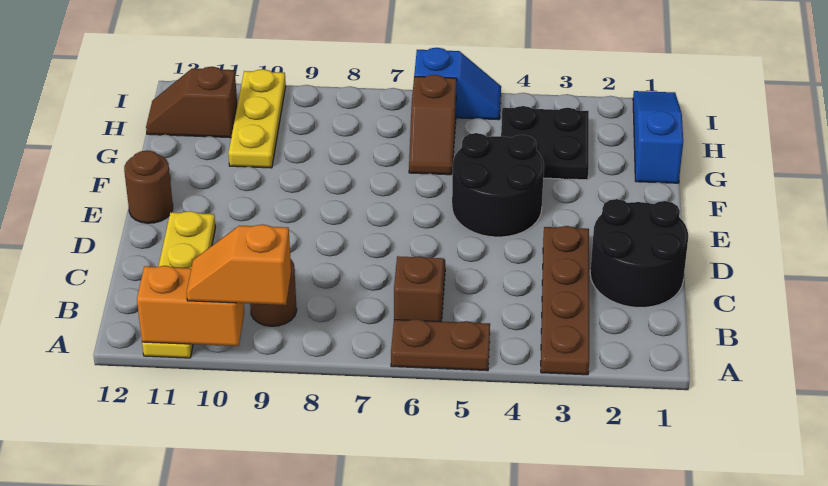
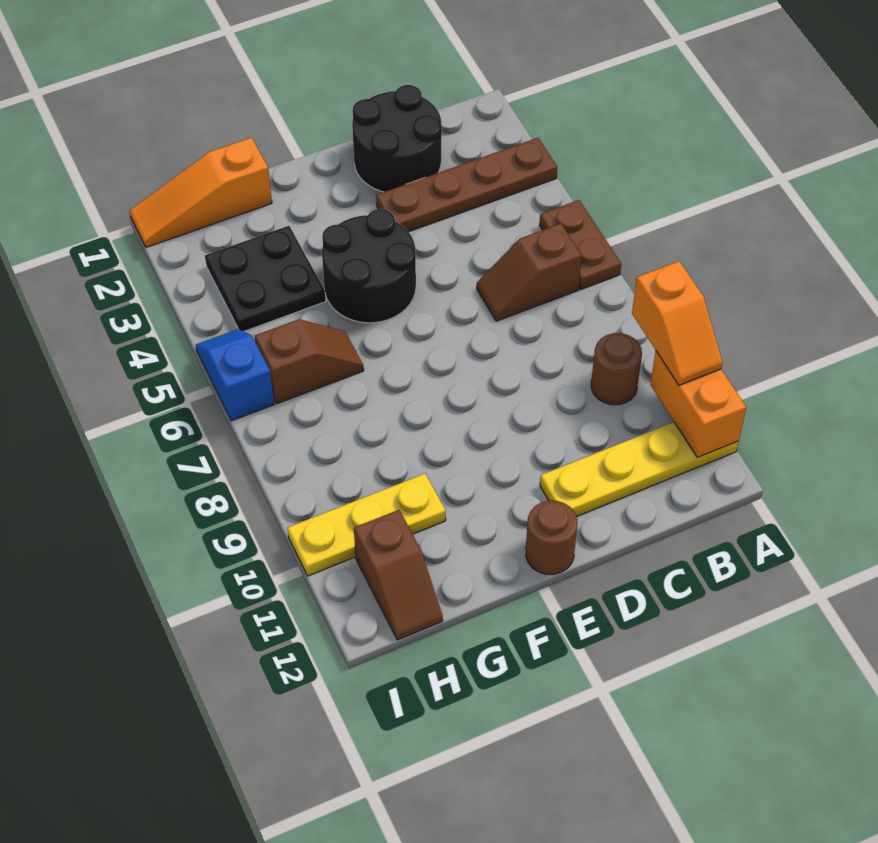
blue slope G1:I1 level 1 top G -> orange slope G1:I1 level 1 top G

